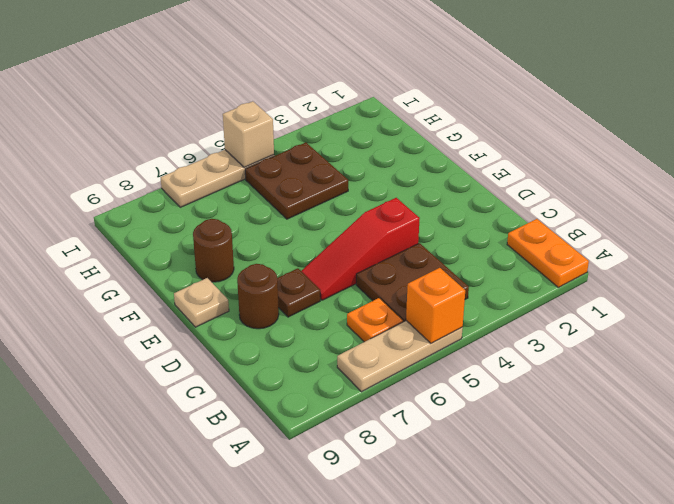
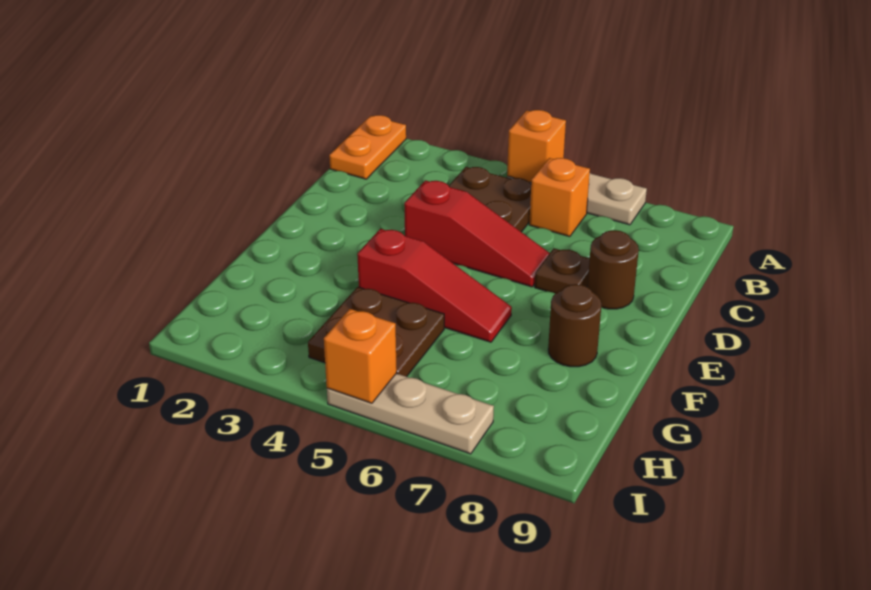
orange plate B6 level 1 -> orange brick B6 level 1
tan plate E9 level 1 -> none
none -> red slope F4:F6 level 1 top 4
tan brick I5 level 2 -> orange brick I5 level 2

